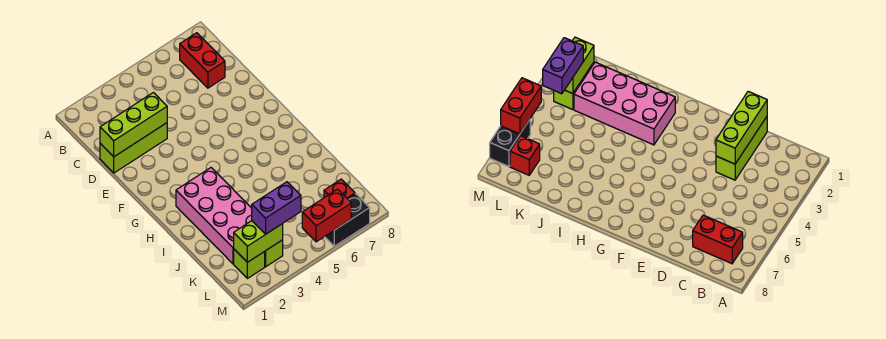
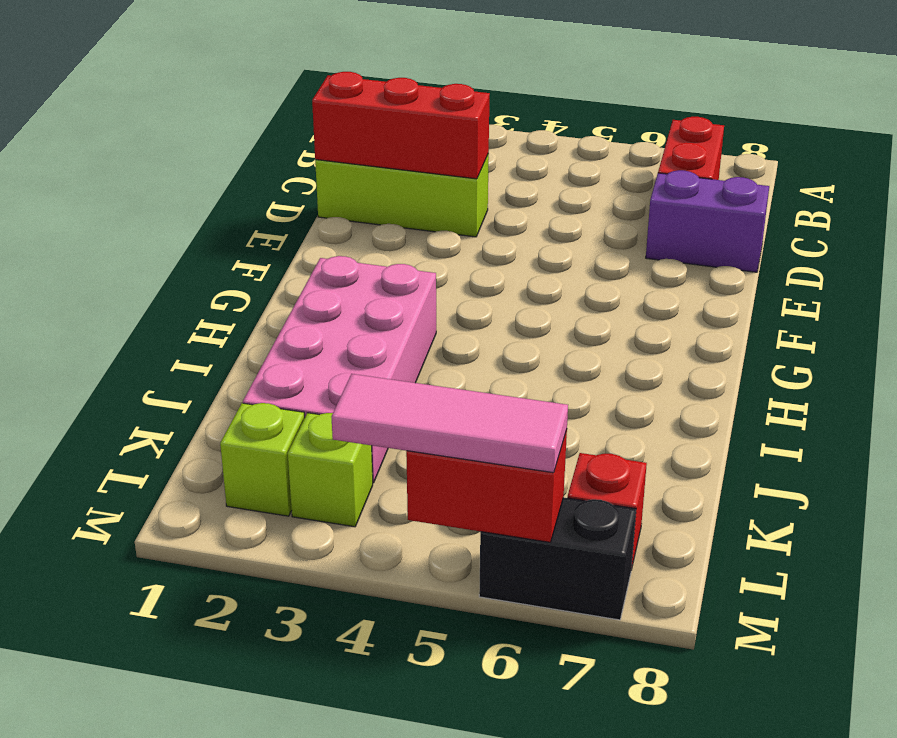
lime brick D1:D3 level 2 -> red brick D1:D3 level 2
lime brick L2:L3 level 2 -> none
purple brick L3:L4 level 3 -> purple brick D7:D8 level 1
none -> pink tile M4:M6 level 3

